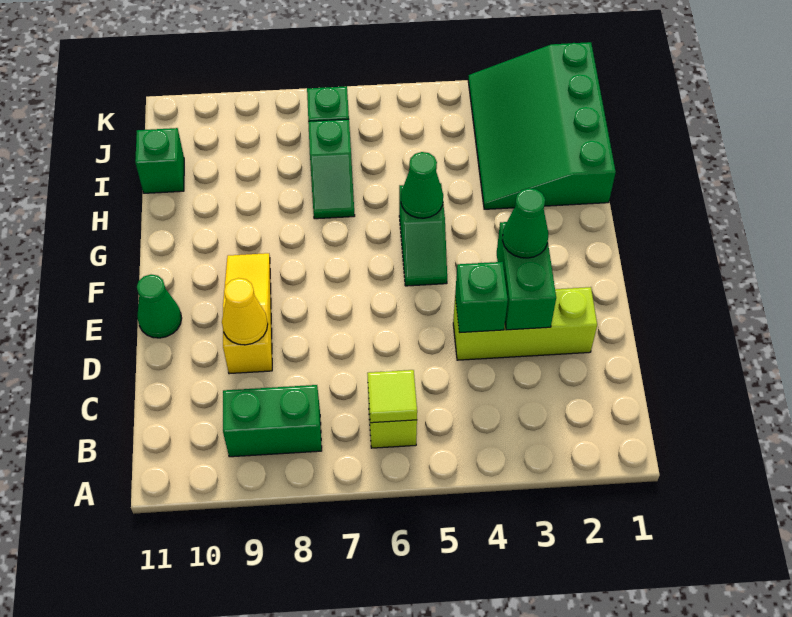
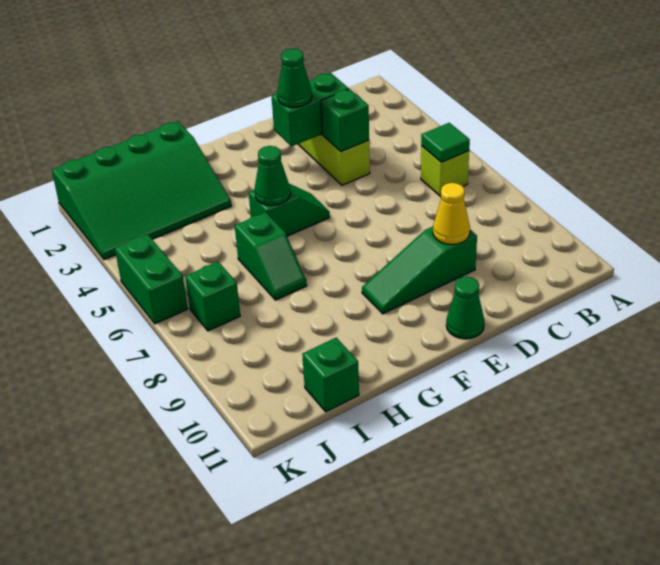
lime tile B6 level 2 -> green tile B6 level 2
green brick B8:B9 level 1 -> green brick K5:K6 level 1
yellow slope D9:F9 level 1 top D -> green slope D9:F9 level 1 top D
green slope H7:I7 level 1 top I -> green slope H6:H7 level 1 top 6

